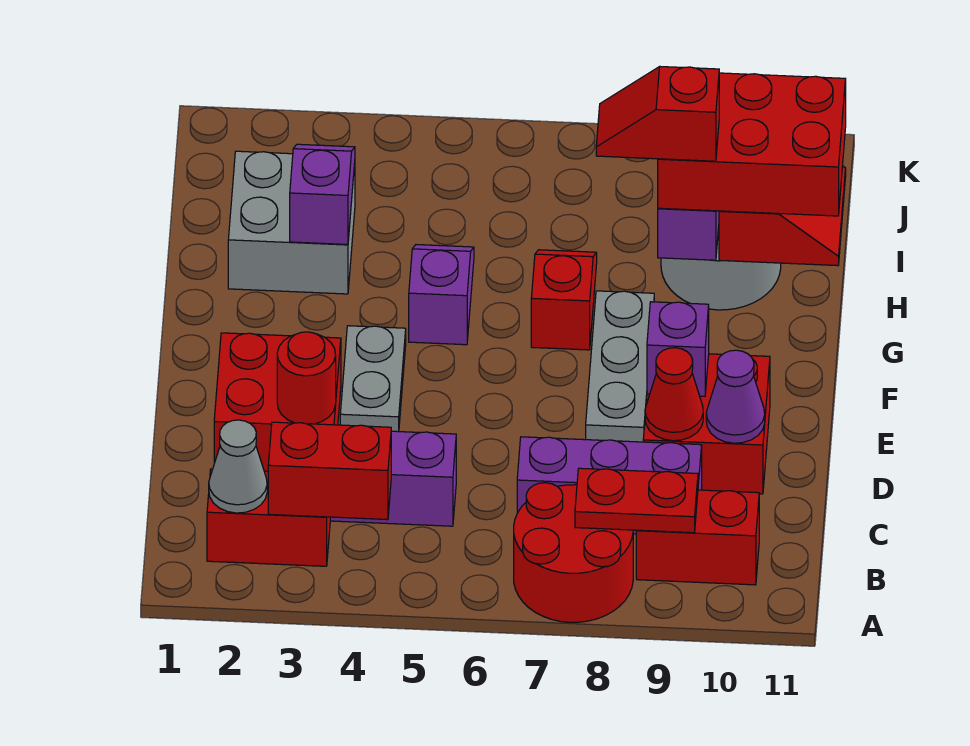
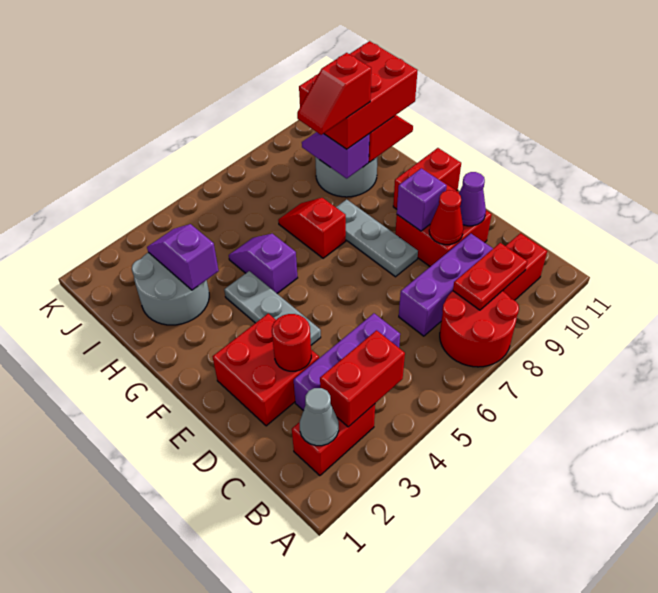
grey plate E4:F4 level 1 -> grey plate E4:G4 level 1
none -> red brick F10:F11 level 1
grey brick H2:I3 level 1 -> grey round brick H2:I3 level 1

